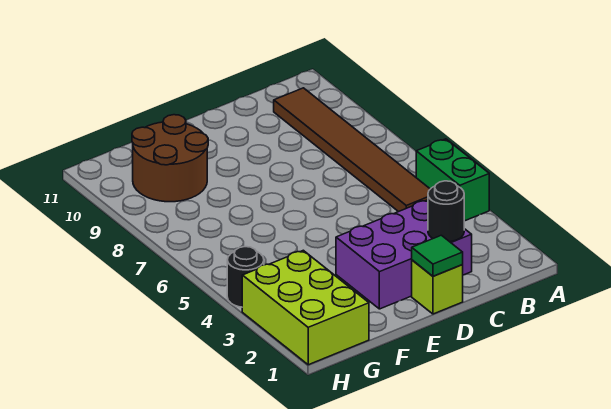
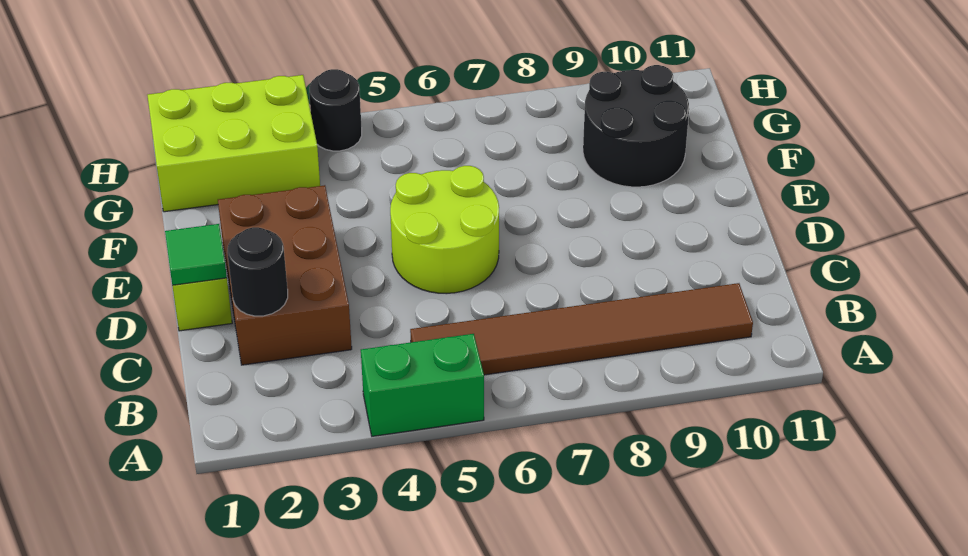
purple brick C2:E3 level 1 -> brown brick C2:E3 level 1
none -> lime round brick D5:E6 level 1
brown round brick F9:G10 level 1 -> black round brick F9:G10 level 1

